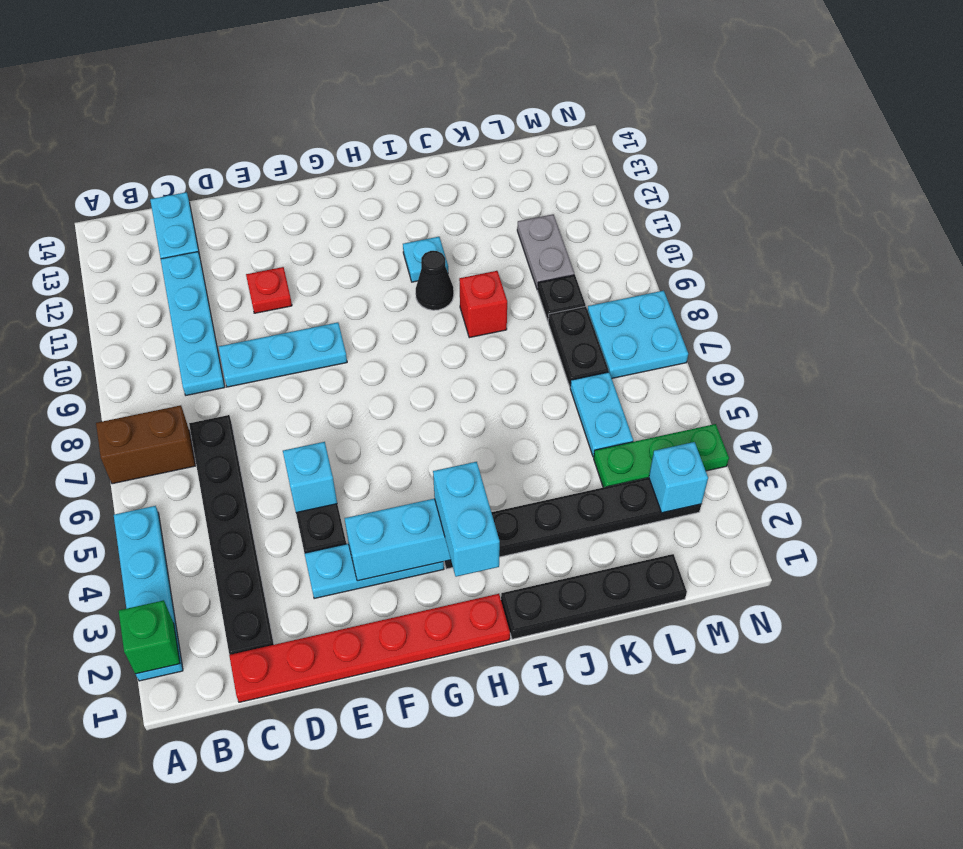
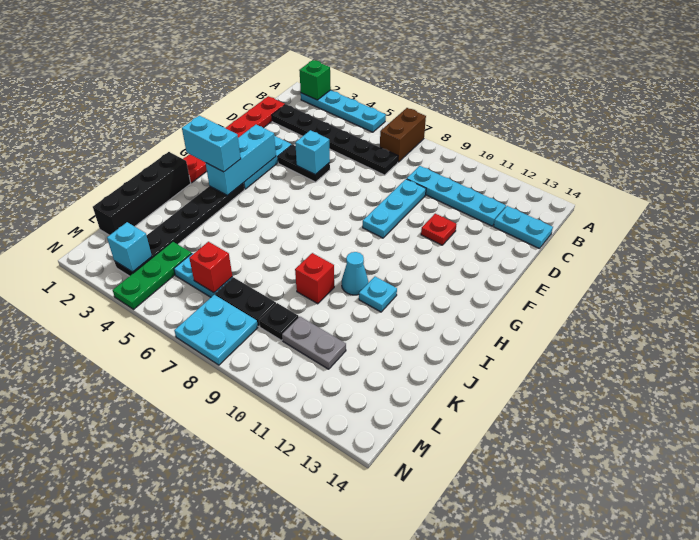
black plate I1:L1 level 1 -> black brick I1:L1 level 1
black cone I10 level 1 -> cyan cone I10 level 1
none -> red brick L6 level 2

